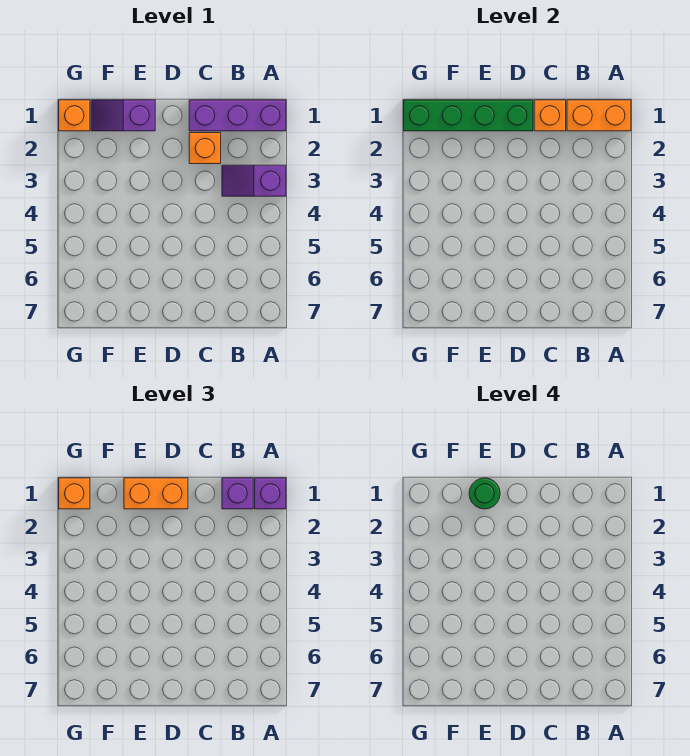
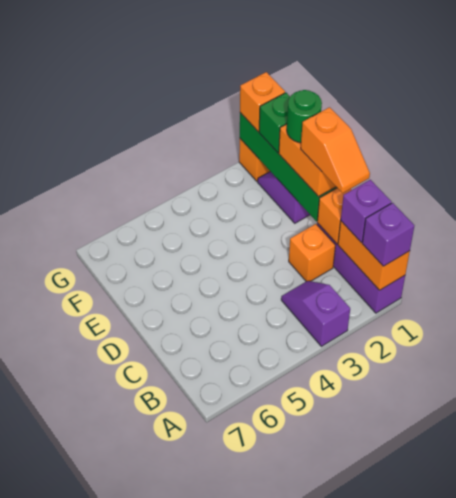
none -> orange slope C1:D1 level 4 top D
none -> green brick F1 level 3

